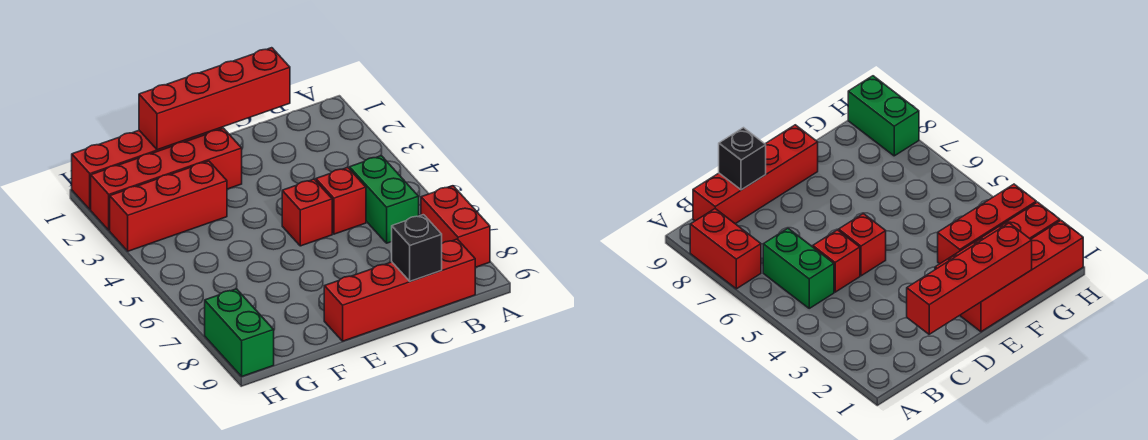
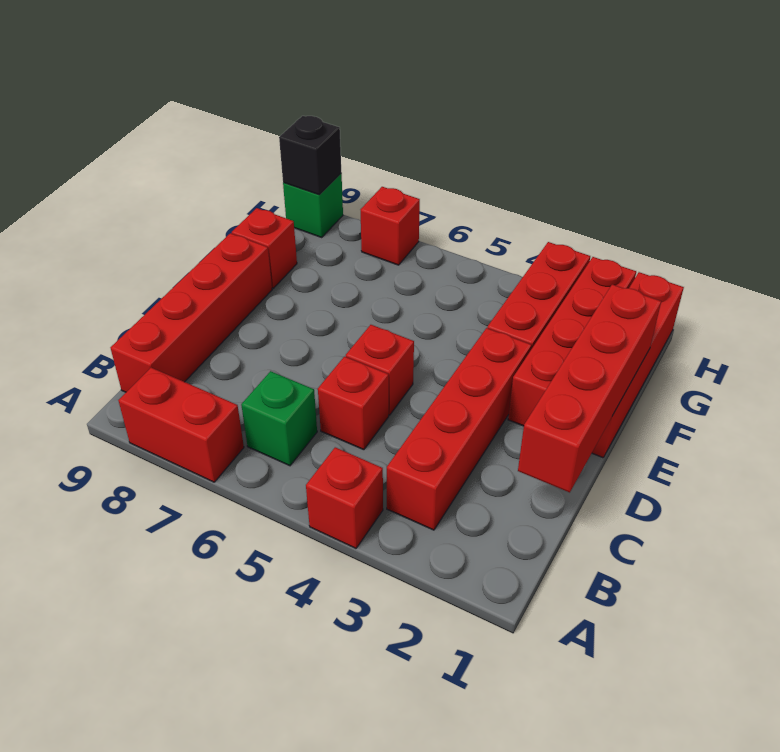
none -> red brick A4 level 1
none -> red brick B3:E3 level 1
green brick B5:B6 level 1 -> green brick B6 level 1
black brick C9 level 2 -> black brick H9 level 2
none -> red brick F9 level 1
none -> red brick H7 level 1
green brick H8:H9 level 1 -> green brick H9 level 1

